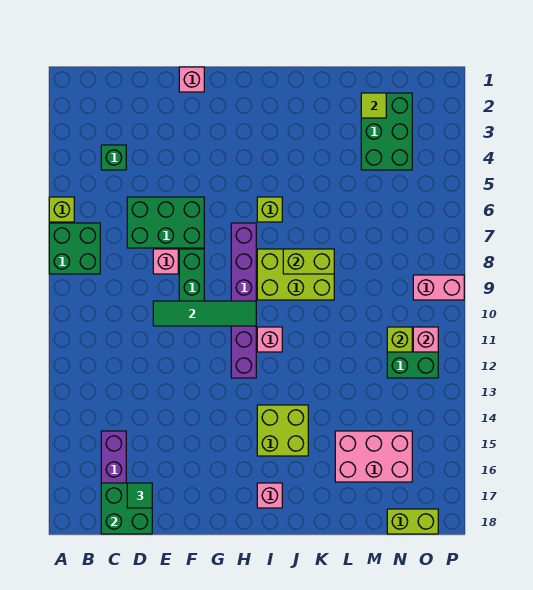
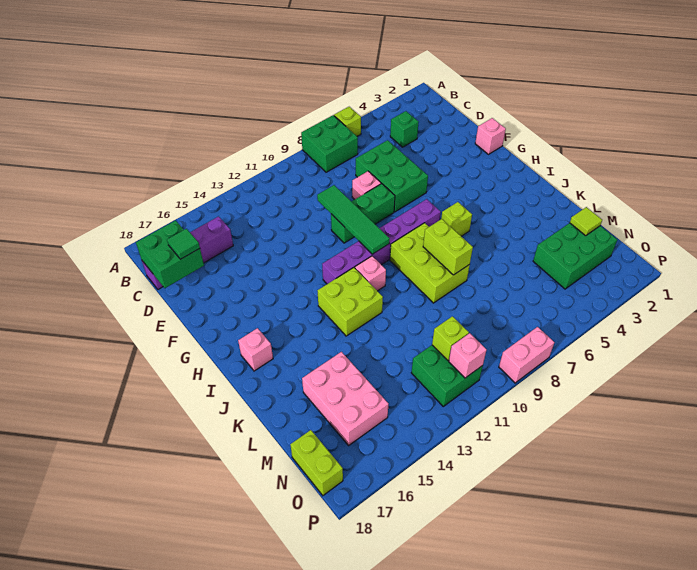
lime brick I14:J15 level 1 -> lime brick I12:J13 level 1
pink brick O9:P9 level 1 -> pink brick P8:P9 level 1

